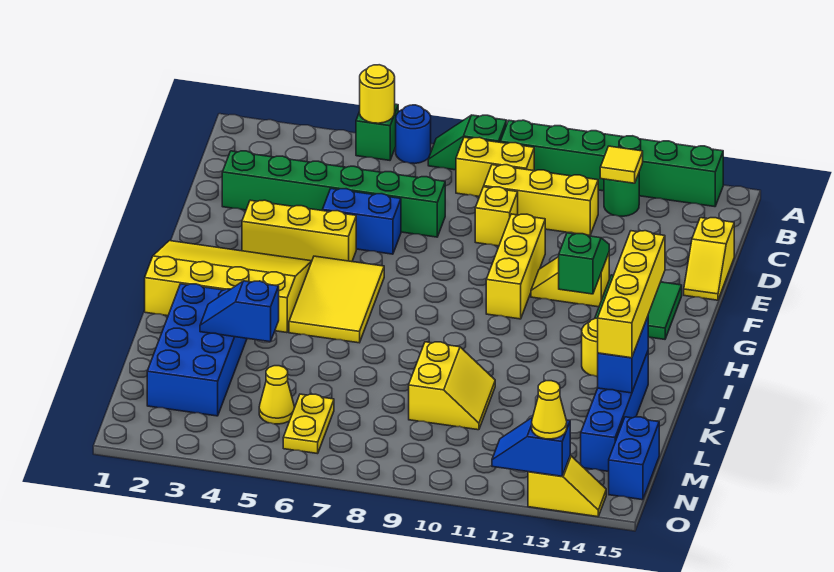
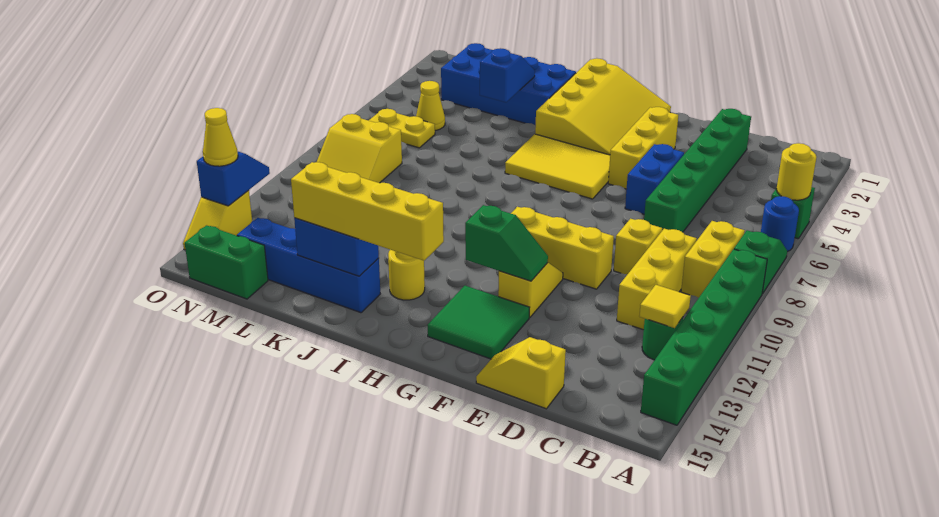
yellow slope K9:L10 level 1 top 9 -> yellow slope M8:N9 level 1 top 8
blue brick M15:N15 level 1 -> green brick M15:N15 level 1

